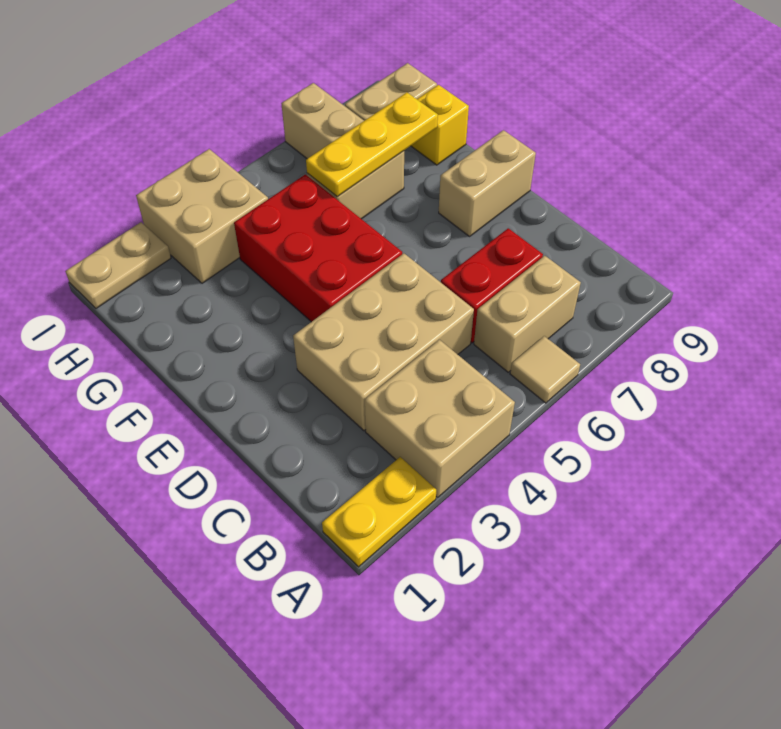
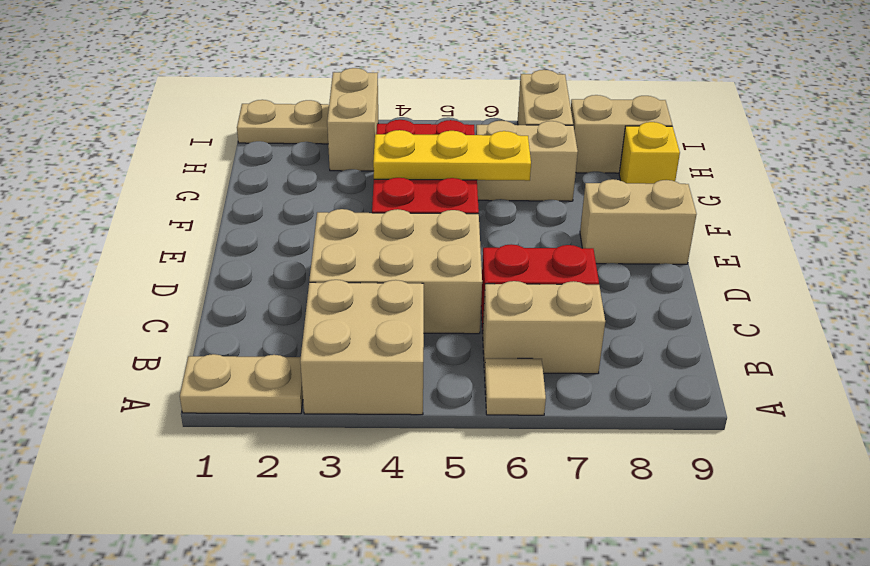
yellow plate A1:A2 level 1 -> tan plate A1:A2 level 1
yellow plate G6:G8 level 2 -> yellow plate F4:F6 level 2
tan brick H3:I4 level 1 -> tan brick H3:I3 level 1

